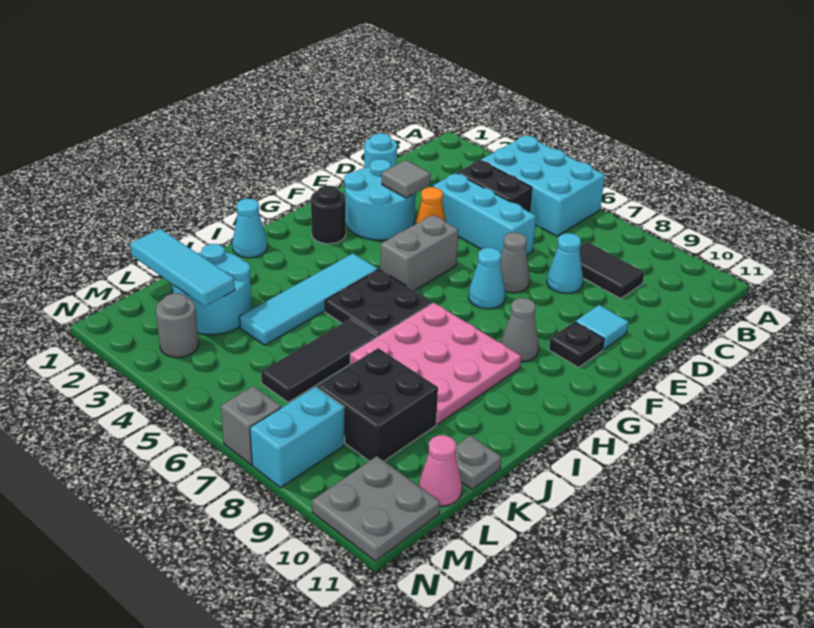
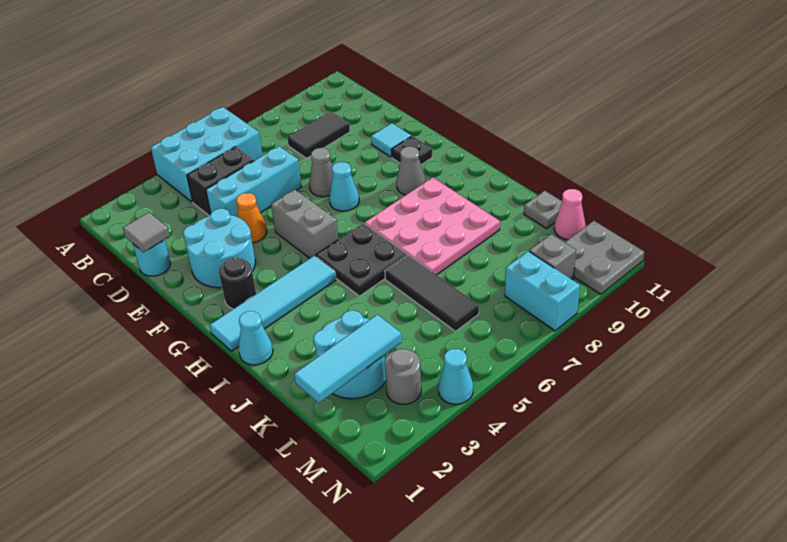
cyan cone D8 level 1 -> cyan cone N4 level 1
grey tile E3 level 2 -> grey tile D1 level 2
cyan tile H4:K4 level 1 -> cyan tile H1:H4 level 1
black brick K8:L9 level 1 -> none
grey brick N7 level 1 -> grey brick M9 level 1

